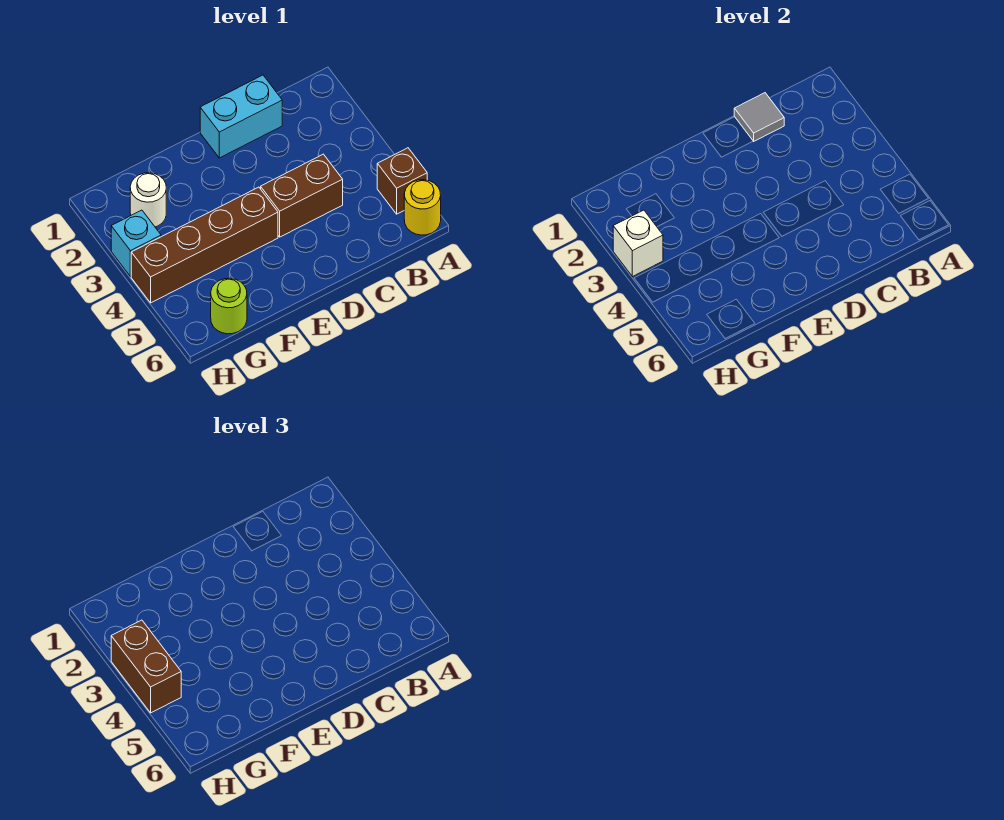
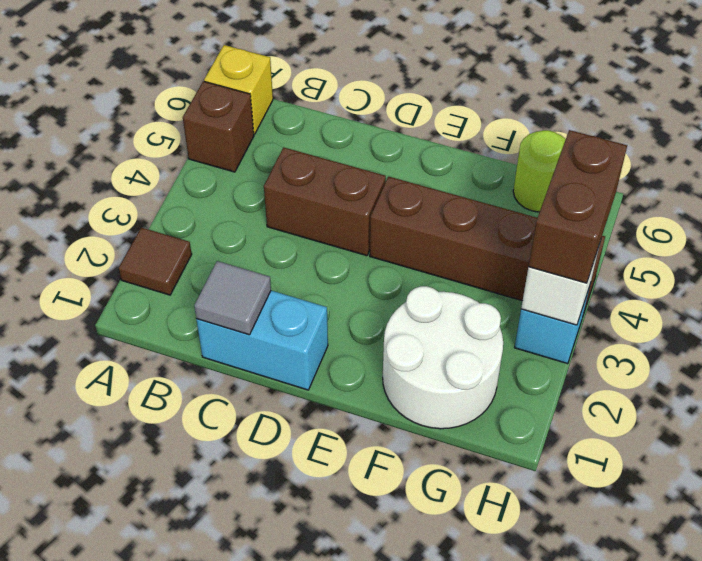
none -> brown tile A2 level 1
yellow round brick A6 level 1 -> yellow brick A6 level 1
white round brick G2 level 1 -> white round brick F1:G2 level 1

